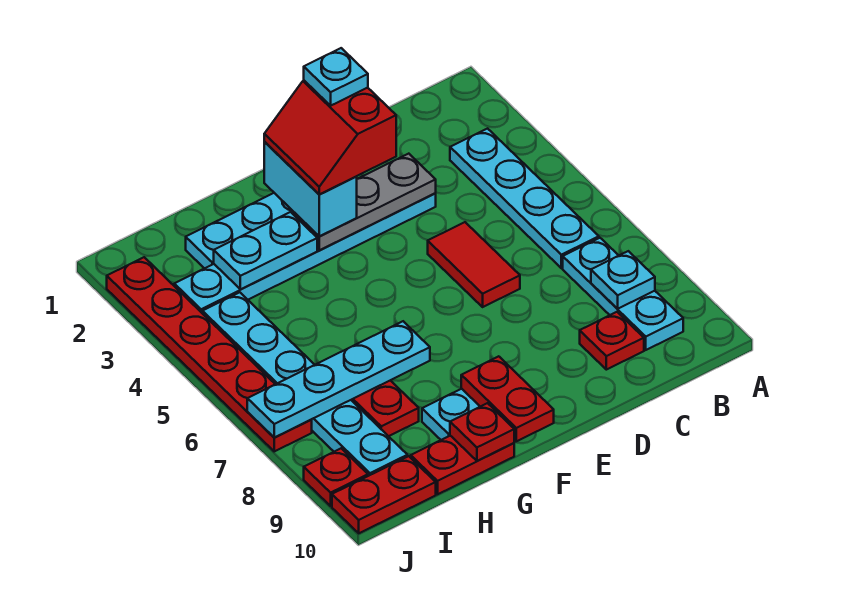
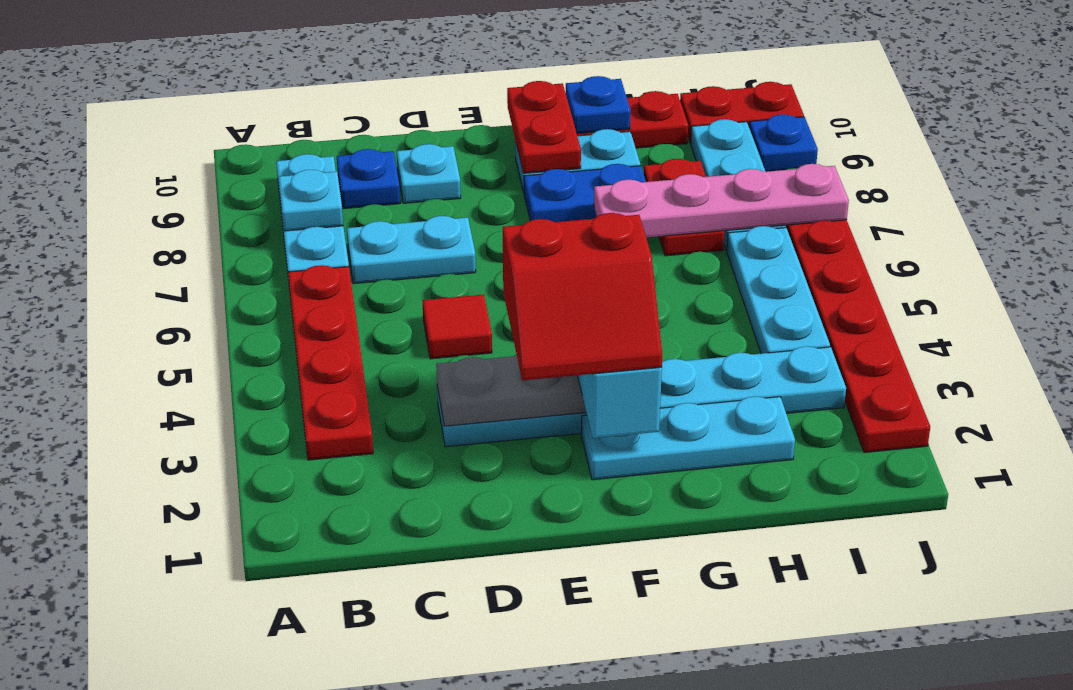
cyan plate B3:B6 level 1 -> red plate B3:B6 level 1
red plate C9 level 1 -> blue plate C9 level 1
red tile D5:D6 level 1 -> red tile D5 level 1
red slope E2:F3 level 4 top E -> red slope E2:F3 level 4 top 3
cyan plate E2 level 5 -> cyan plate D9 level 1
none -> blue plate F8:G8 level 1
cyan plate G3:H3 level 2 -> cyan plate C7:D7 level 1
cyan plate G7:J7 level 2 -> pink plate G7:J7 level 2
red plate G10 level 2 -> blue plate G10 level 2
red plate J9 level 1 -> blue plate J9 level 1

